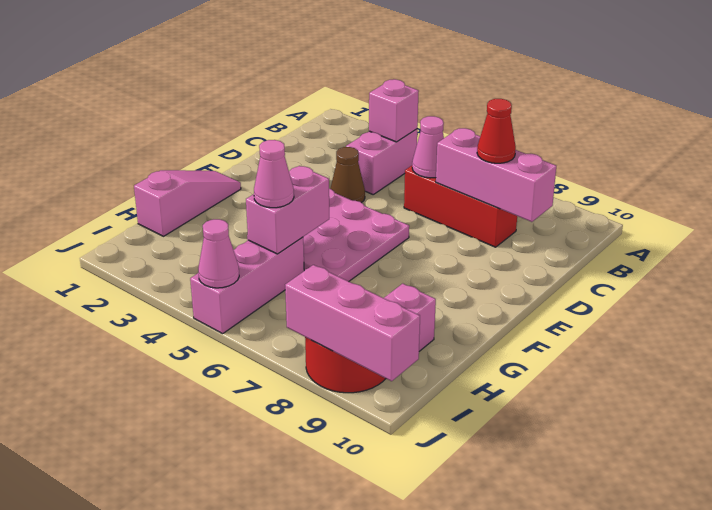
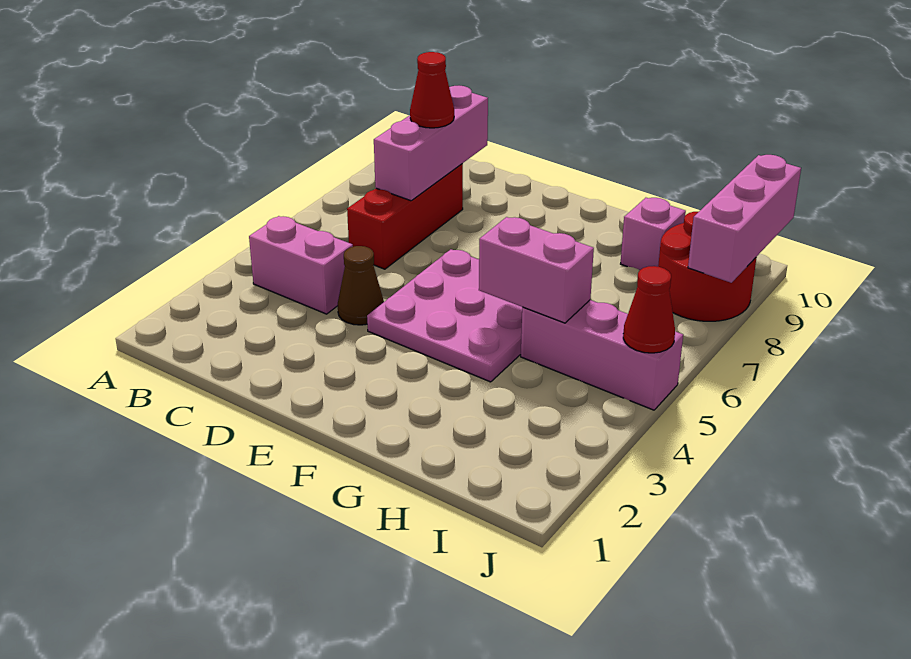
pink brick B4 level 2 -> none
pink cone C6 level 2 -> none
pink slope F1:H1 level 1 top H -> none
pink cone H5 level 3 -> none
pink cone J5 level 2 -> red cone J5 level 2

